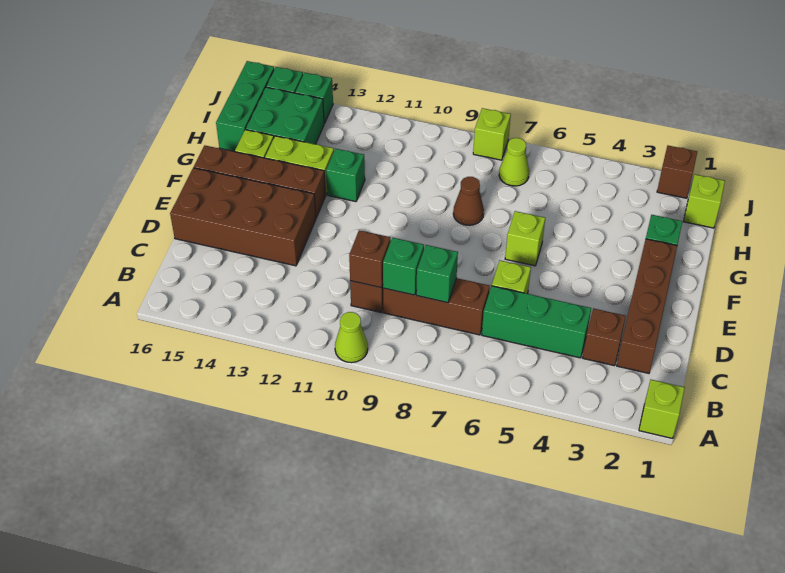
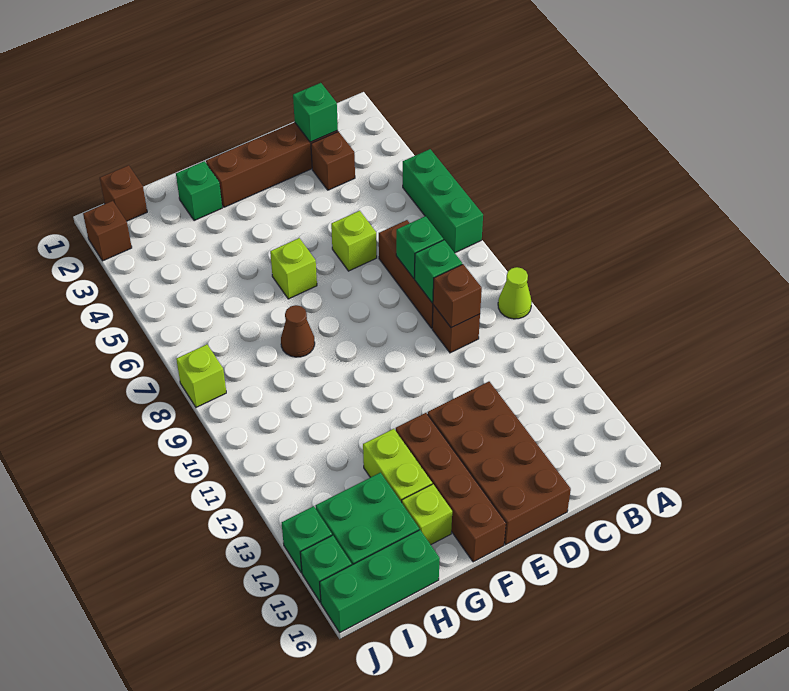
lime brick A1 level 1 -> none
green brick C4:C6 level 1 -> green brick A5:A7 level 1
green brick G12 level 1 -> green brick C2 level 2
lime brick I1 level 1 -> brown brick I1 level 1
lime cone I7 level 1 -> none

